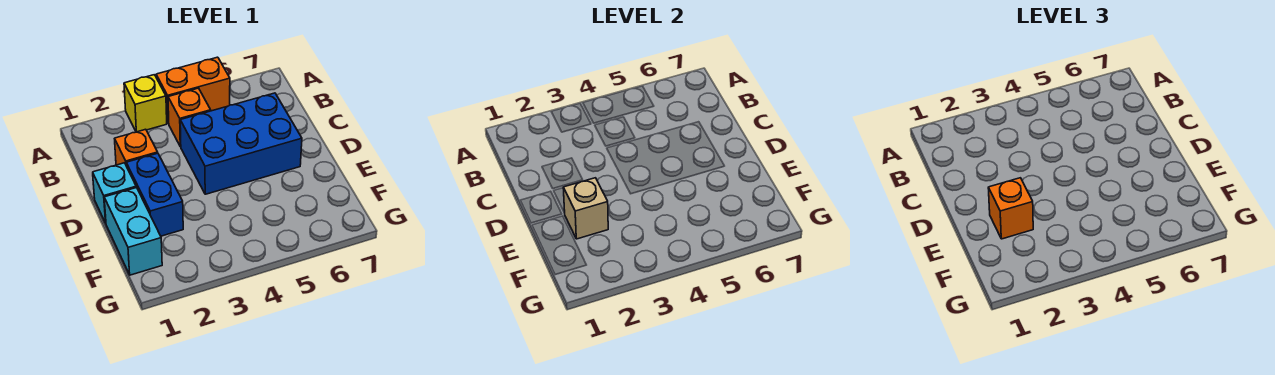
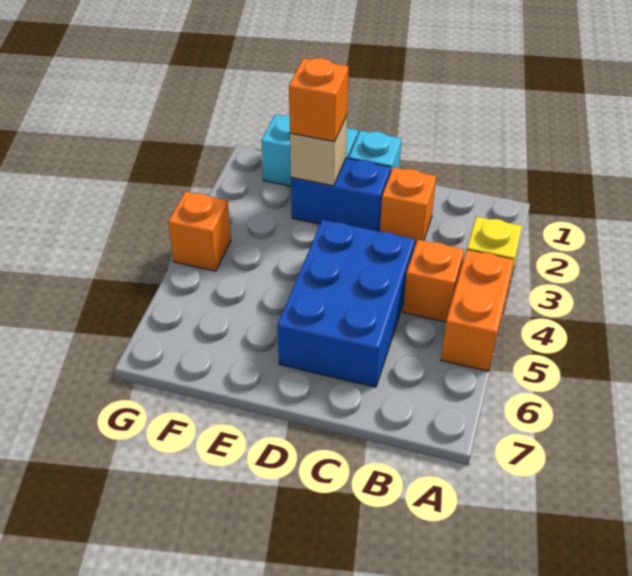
none -> orange brick G4 level 1

